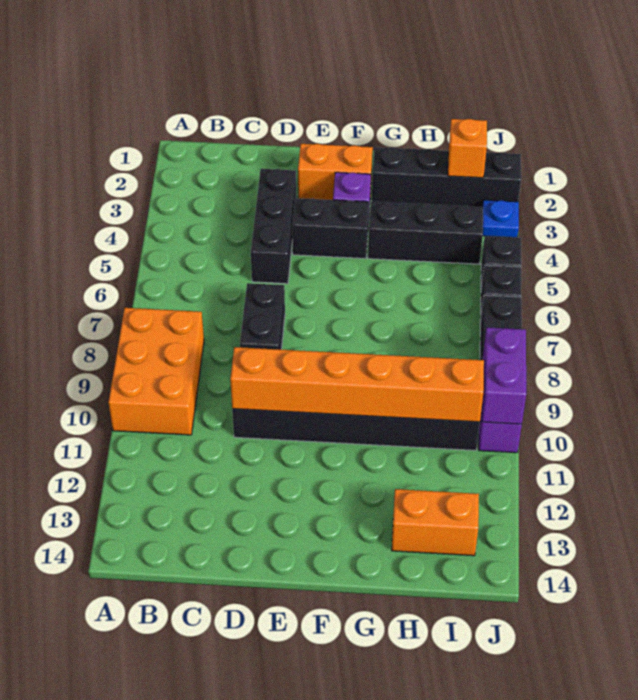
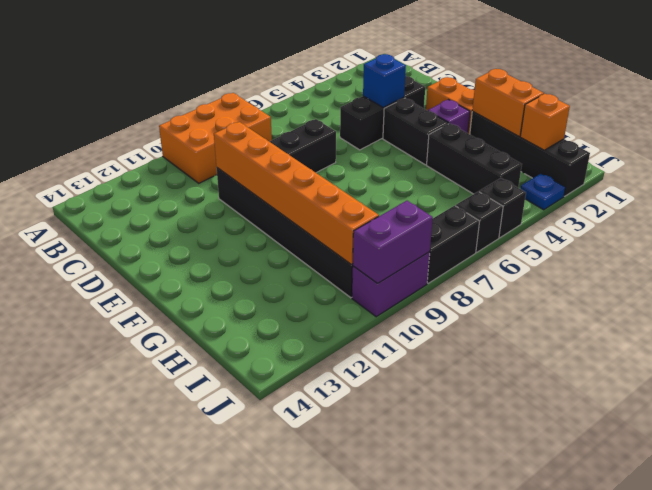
none -> blue brick D4 level 2
orange brick H13:I13 level 1 -> orange brick G2:H2 level 2

